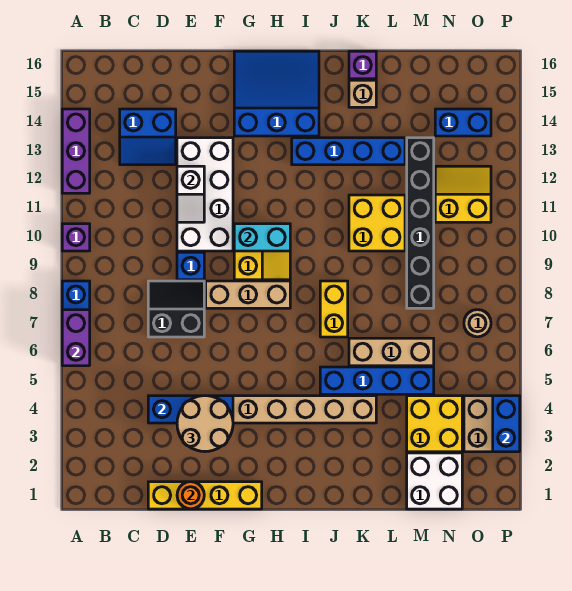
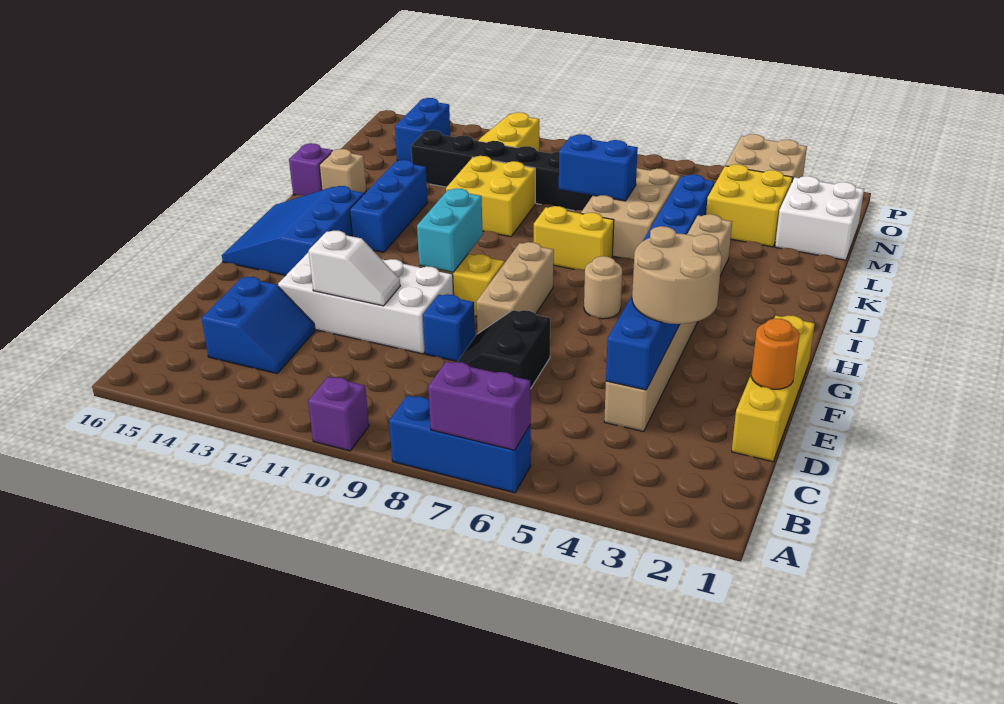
purple brick A12:A14 level 1 -> none
blue brick I13:L13 level 1 -> blue brick I13:K13 level 1
tan brick K6:M6 level 1 -> tan brick K6:M7 level 1
tan round brick O7 level 1 -> tan round brick H6 level 1
blue brick P3:P4 level 2 -> blue brick L7:L8 level 2

